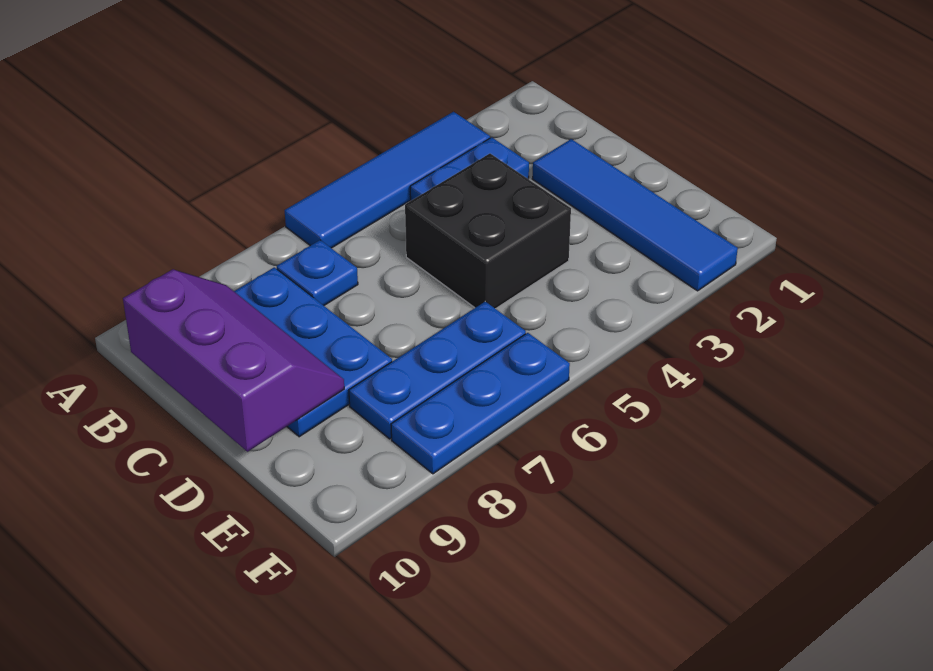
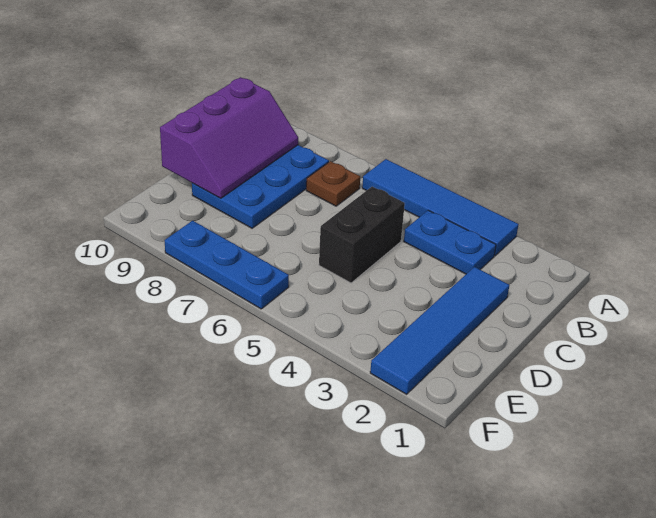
blue plate B7 level 1 -> brown plate B7 level 1
black brick C4:D5 level 1 -> black brick C5:D5 level 1
blue plate E6:E8 level 1 -> none

